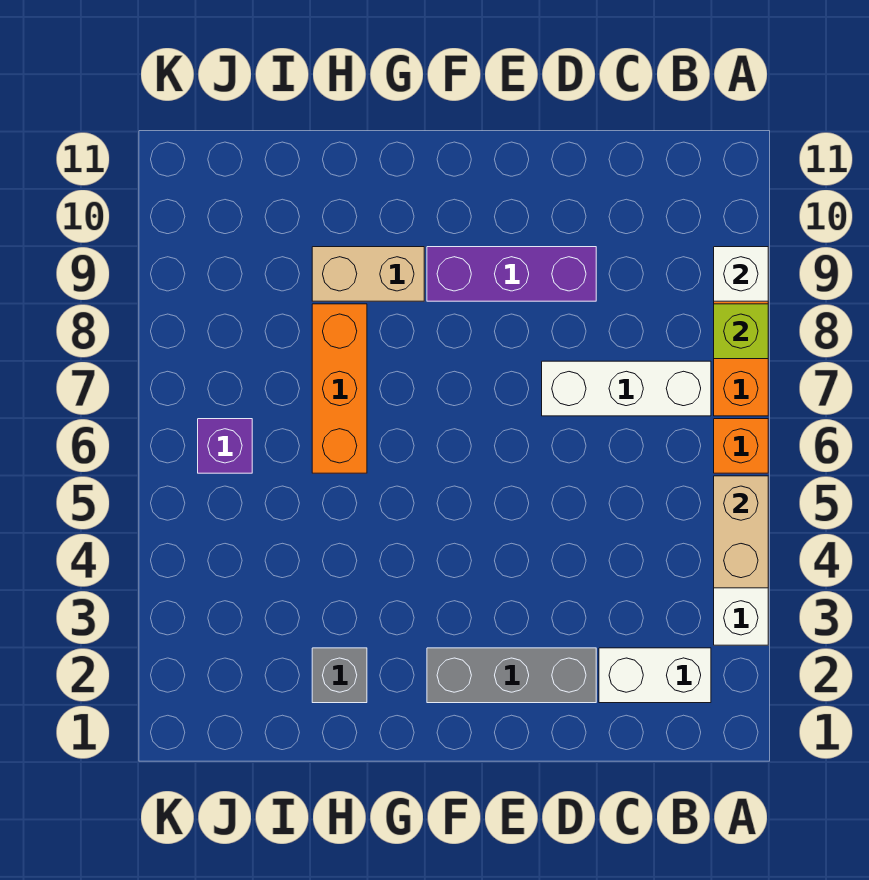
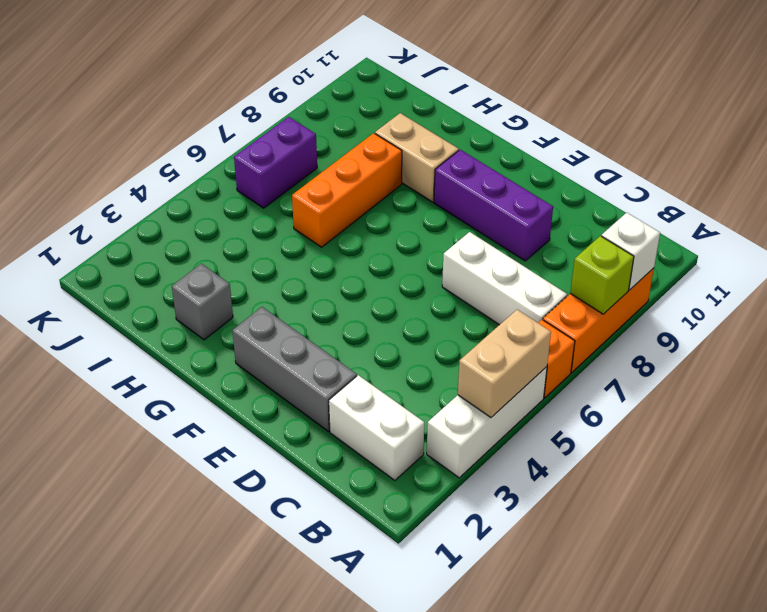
purple brick J6 level 1 -> purple brick J6:J7 level 1

